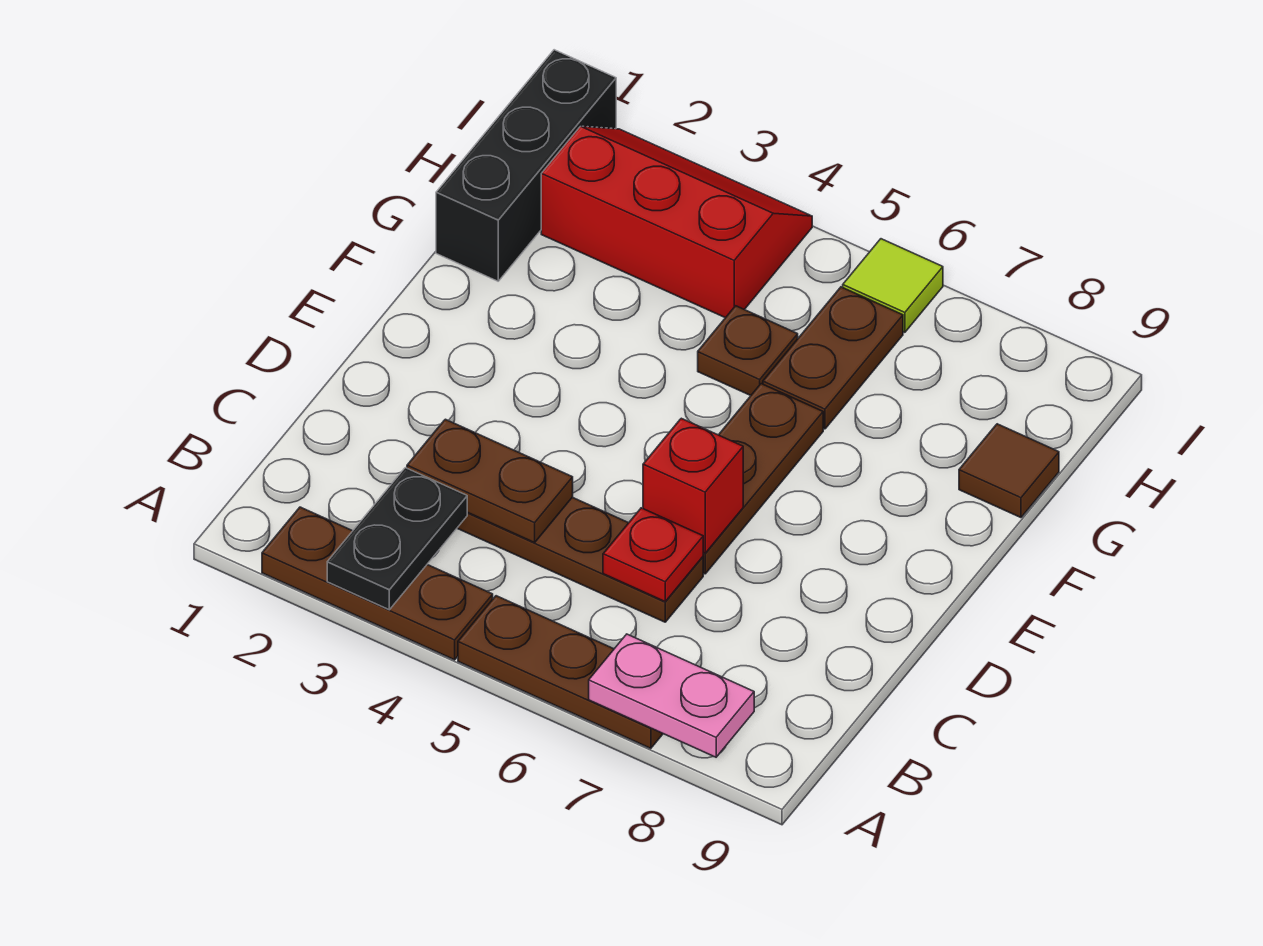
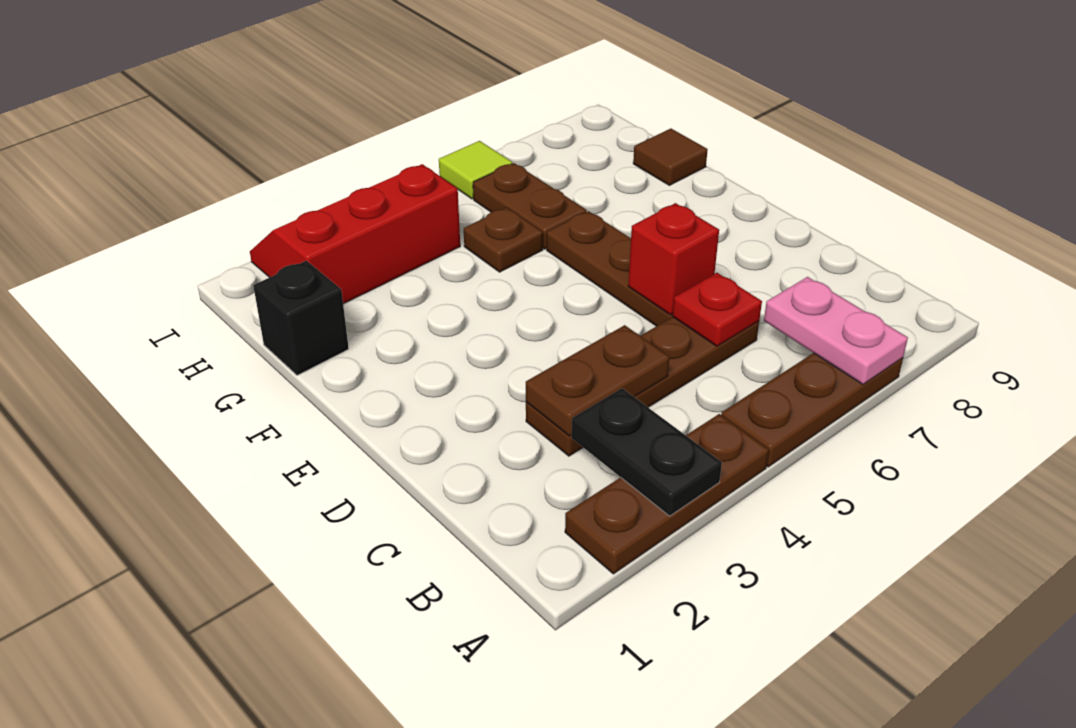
pink plate A7:A8 level 2 -> pink plate A7:B7 level 2
black brick G1:I1 level 1 -> black brick G1 level 1

